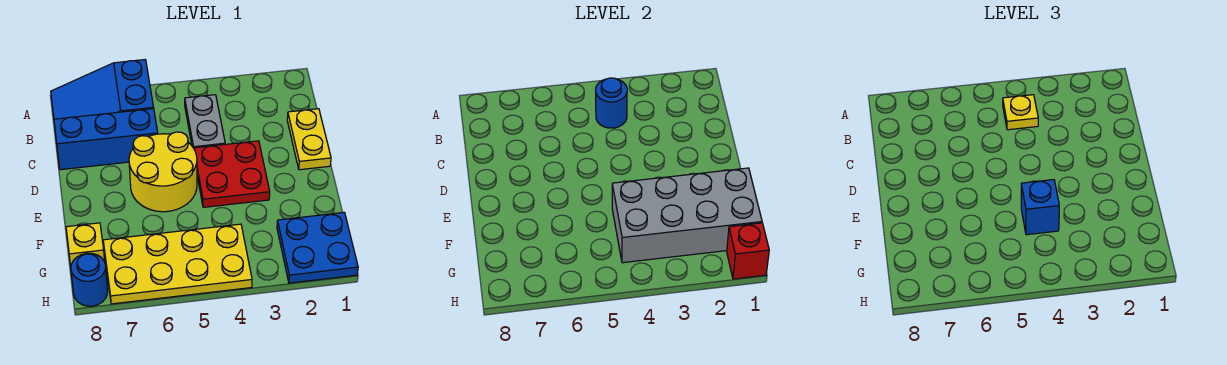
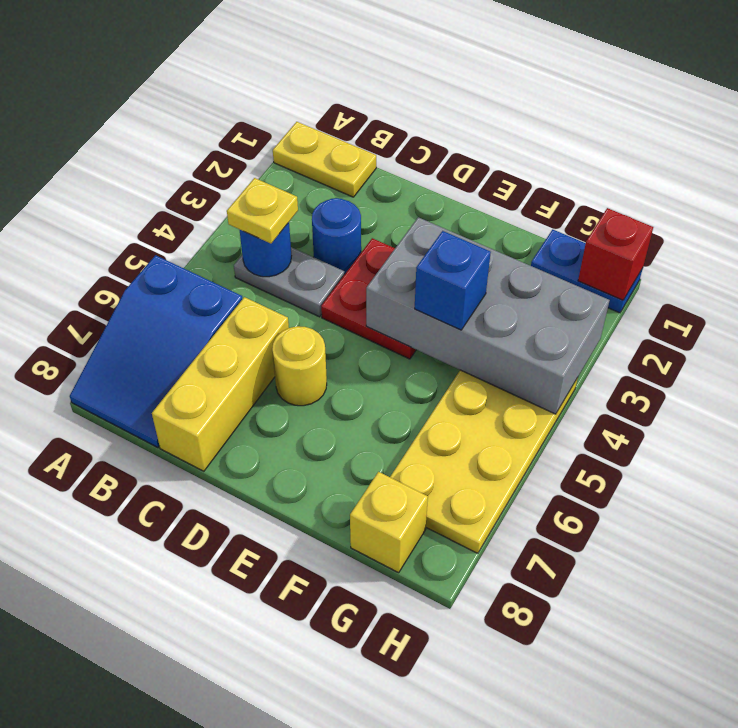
yellow plate C1:D1 level 1 -> yellow plate A1:B1 level 1
blue brick C6:C8 level 1 -> yellow brick C6:C8 level 1
yellow round brick D5:E6 level 1 -> yellow round brick D6 level 1
grey brick F1:G4 level 2 -> grey brick E3:H4 level 2
blue plate G1:H2 level 1 -> blue plate G1:H1 level 1
blue round brick H8 level 1 -> blue round brick C3 level 1

